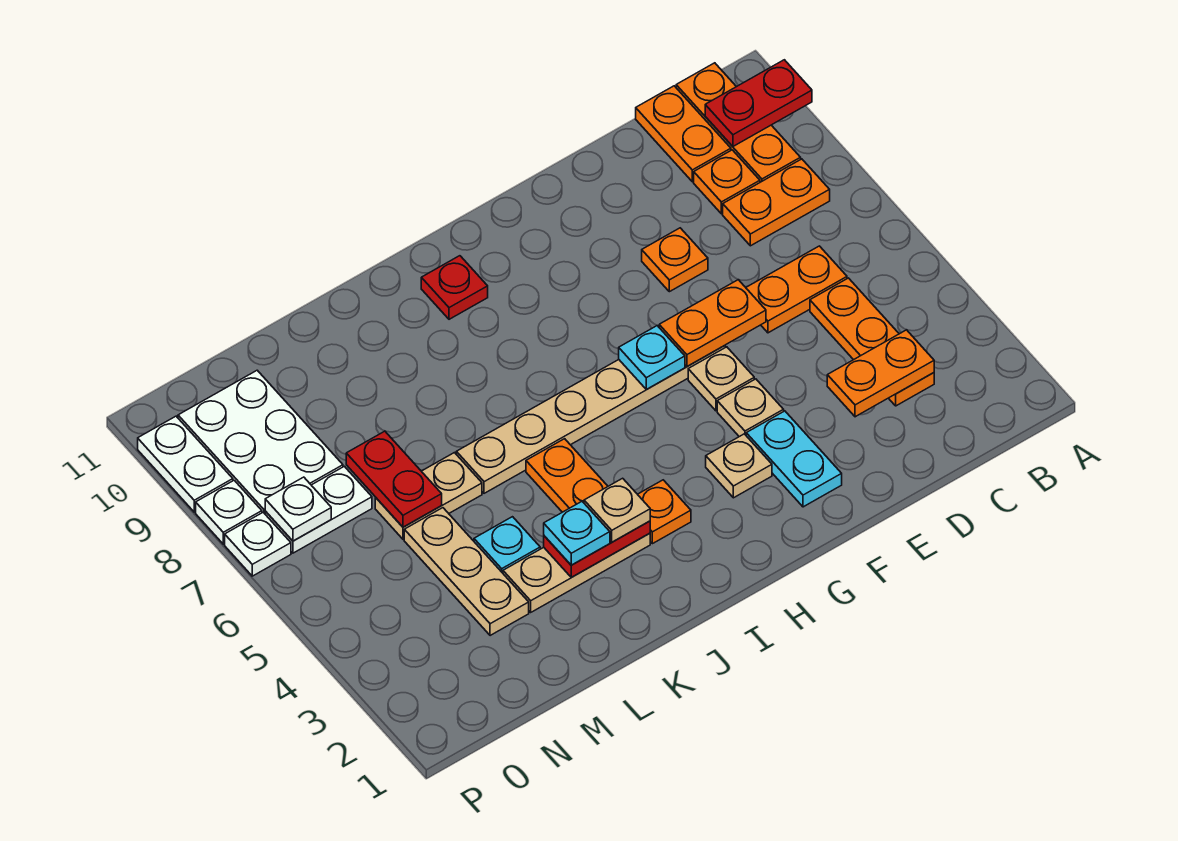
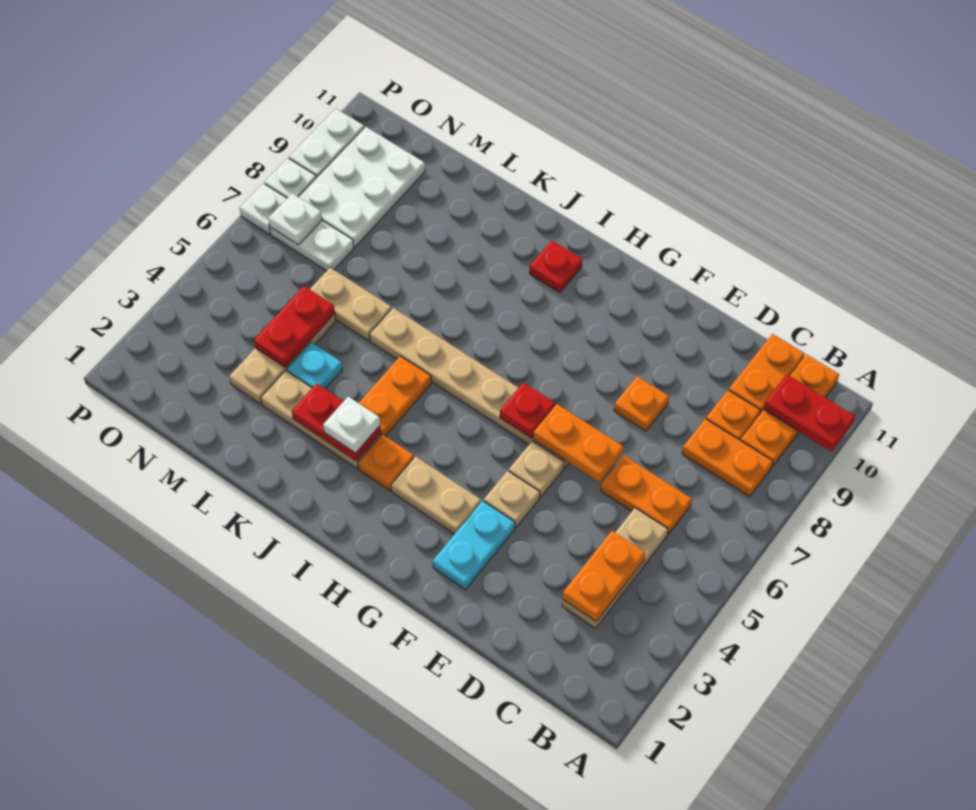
orange plate C3:C5 level 1 -> tan plate C3:C5 level 1
orange plate C3:D3 level 2 -> orange plate C3:C4 level 2
tan plate G3 level 1 -> tan plate G3:H3 level 1
cyan plate G6 level 2 -> red plate G6 level 2
tan plate J3 level 3 -> white plate J3 level 3
cyan plate K3 level 3 -> none
red plate M6:M7 level 2 -> red plate M4:M5 level 2

